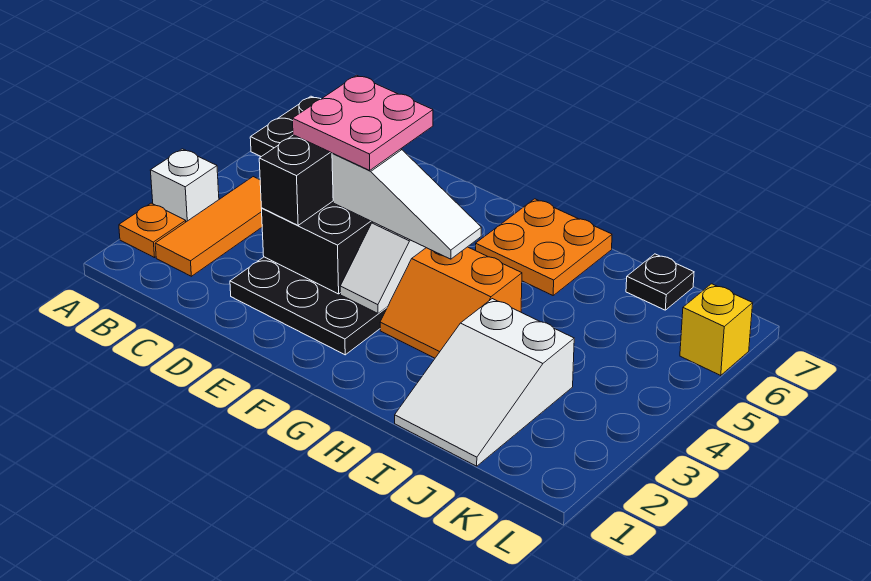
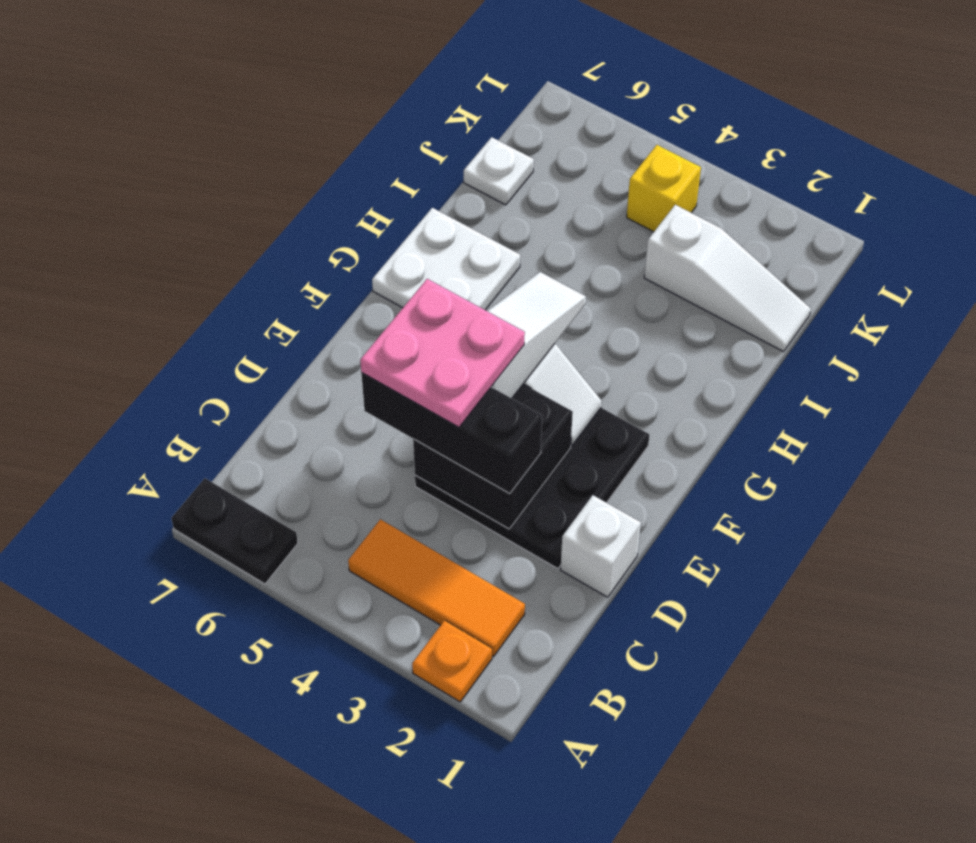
white brick A3 level 1 -> white brick D1 level 1
orange slope G3:H4 level 1 top 4 -> none
orange plate G6:H7 level 1 -> white plate G6:H7 level 1
white slope I1:J3 level 1 top 3 -> white slope J1:J3 level 1 top 3
black plate J7 level 1 -> white plate J7 level 1
yellow brick L6 level 1 -> yellow brick K4 level 1

